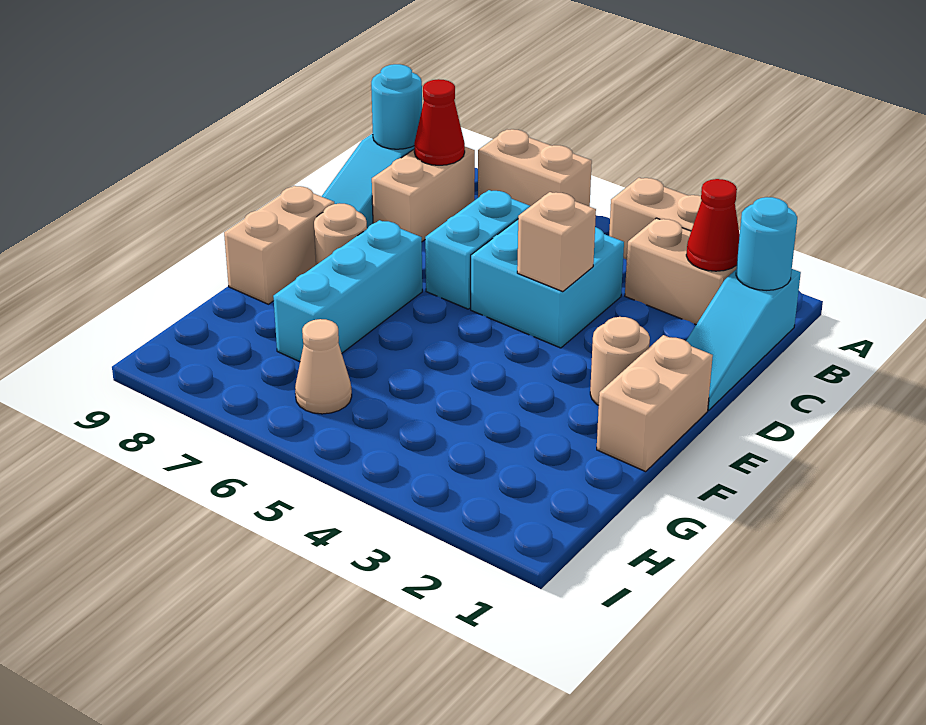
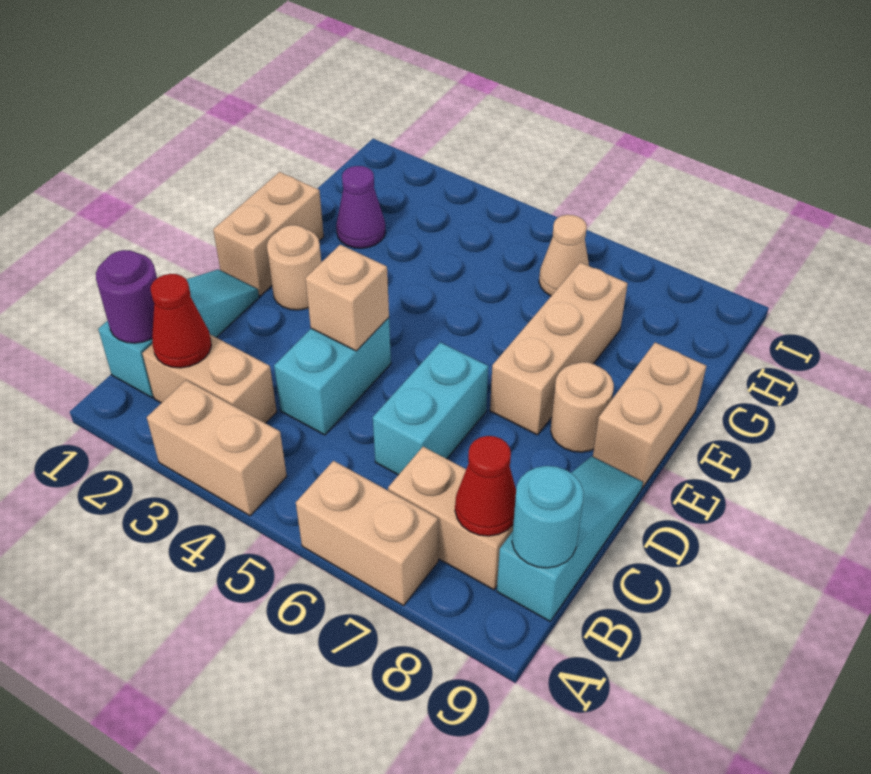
cyan round brick B1 level 2 -> purple round brick B1 level 2
tan brick B8:C8 level 1 -> tan brick B7:B8 level 1
cyan brick C4:D5 level 1 -> cyan brick C4:D4 level 1
cyan brick E7:G7 level 1 -> tan brick E7:G7 level 1
none -> purple cone G2 level 1

